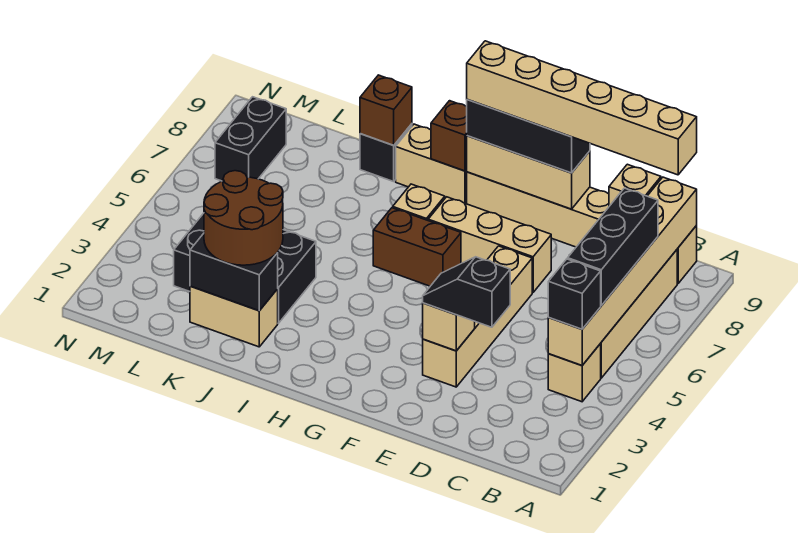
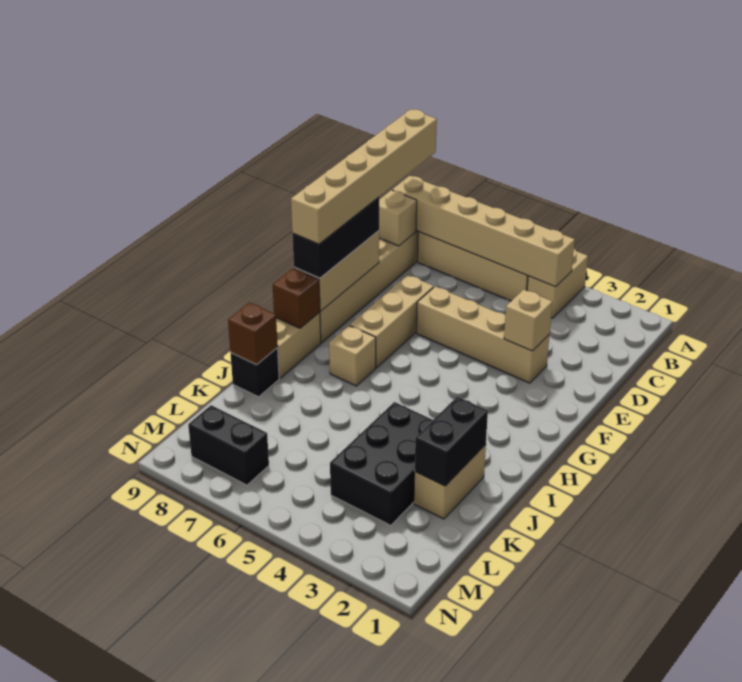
tan brick B4 level 1 -> tan brick A4:B4 level 1
black brick B4 level 3 -> none
black brick B5:B7 level 3 -> none
black slope D3:E3 level 3 top D -> none
brown brick G6:H6 level 1 -> none
brown round brick J2:K3 level 3 -> none

